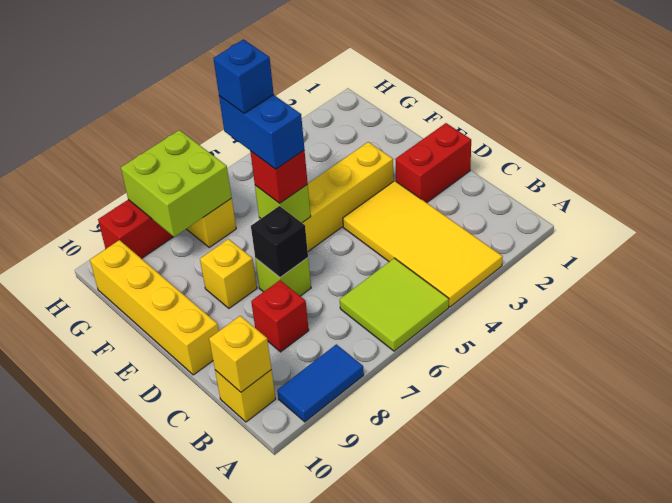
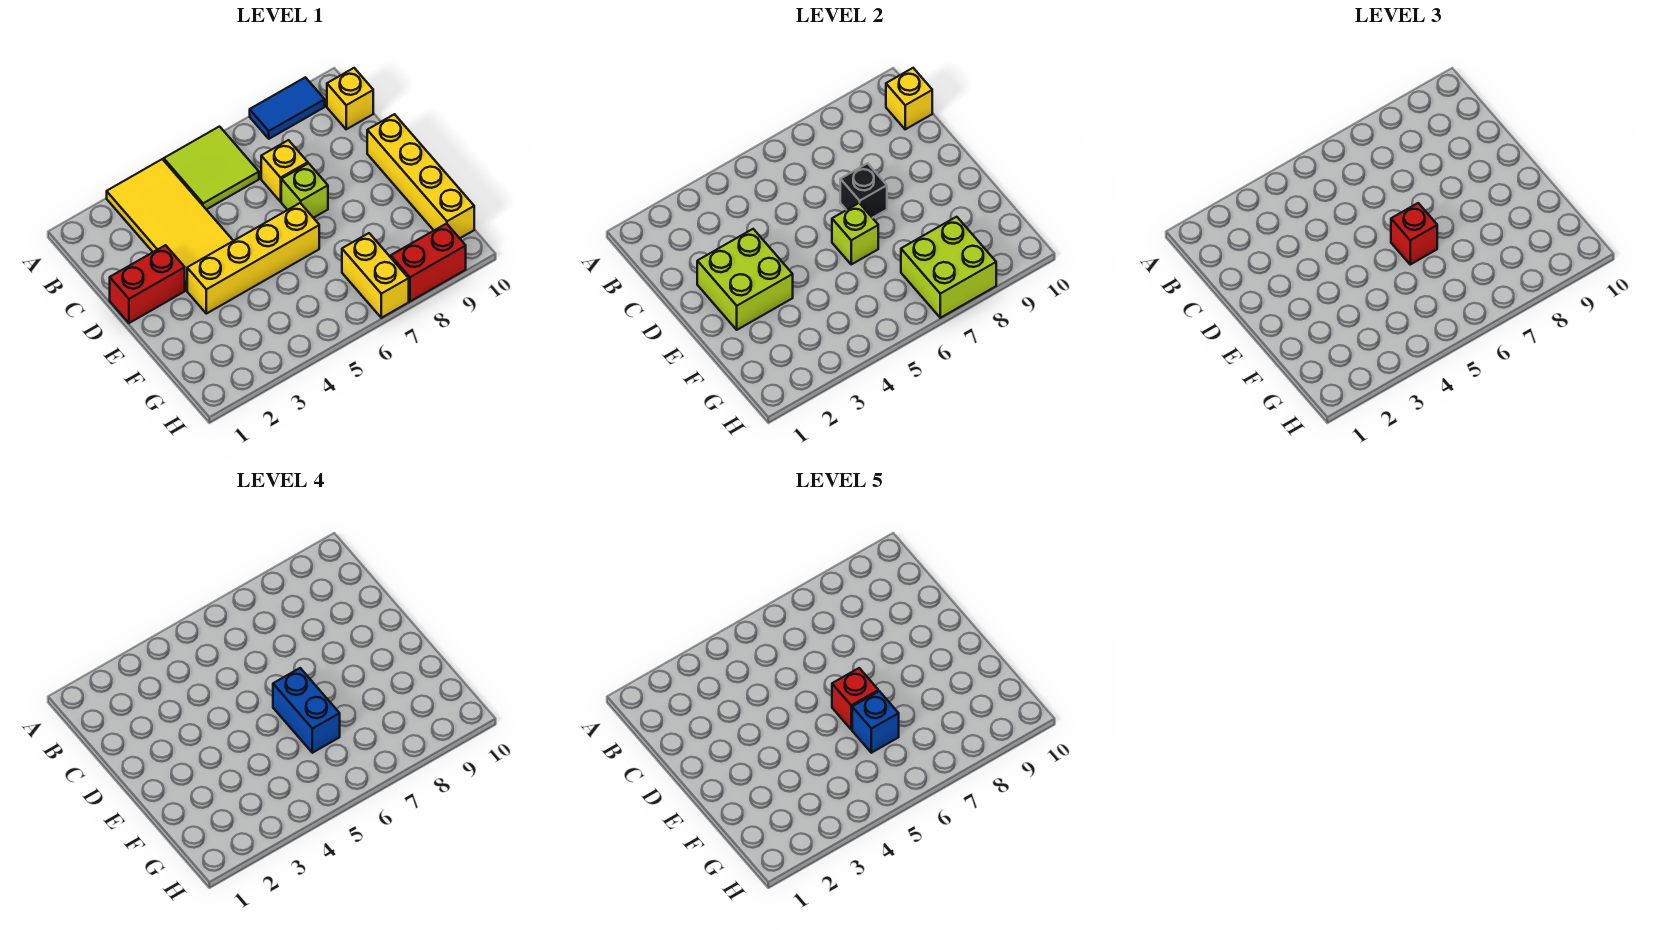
red brick C8 level 1 -> red brick E6 level 5
none -> lime brick D2:E3 level 2
yellow brick E8 level 1 -> yellow brick C7 level 1

